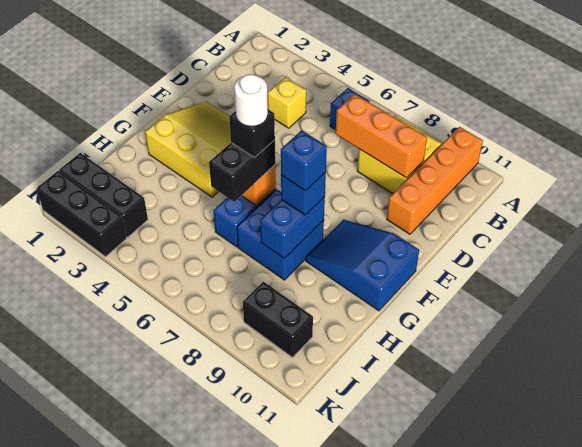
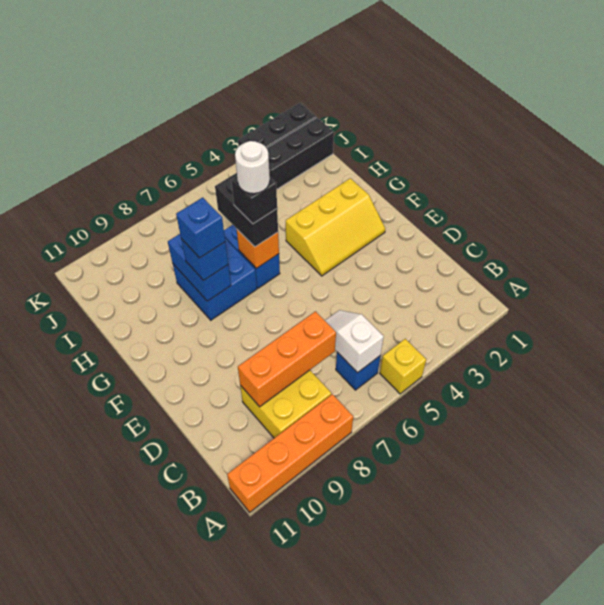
orange brick A10:D10 level 1 -> orange brick A8:A11 level 1
none -> white slope B6:C6 level 2 top B
yellow brick C4 level 1 -> yellow brick A5 level 1
yellow slope E2:G4 level 1 top G -> yellow slope F2:G4 level 1 top G
blue slope F9:G11 level 1 top 11 -> none
black brick J9:J10 level 1 -> none

